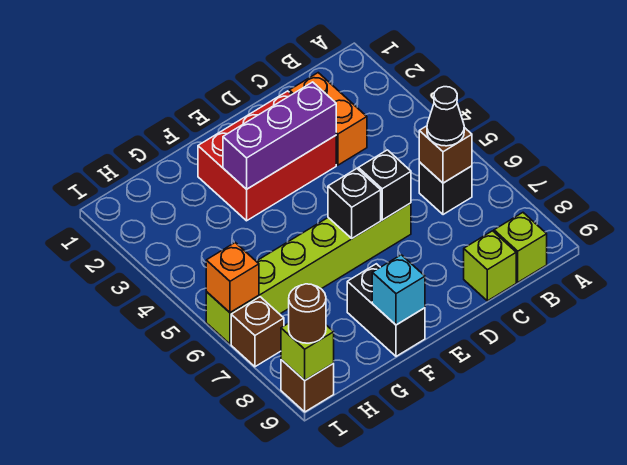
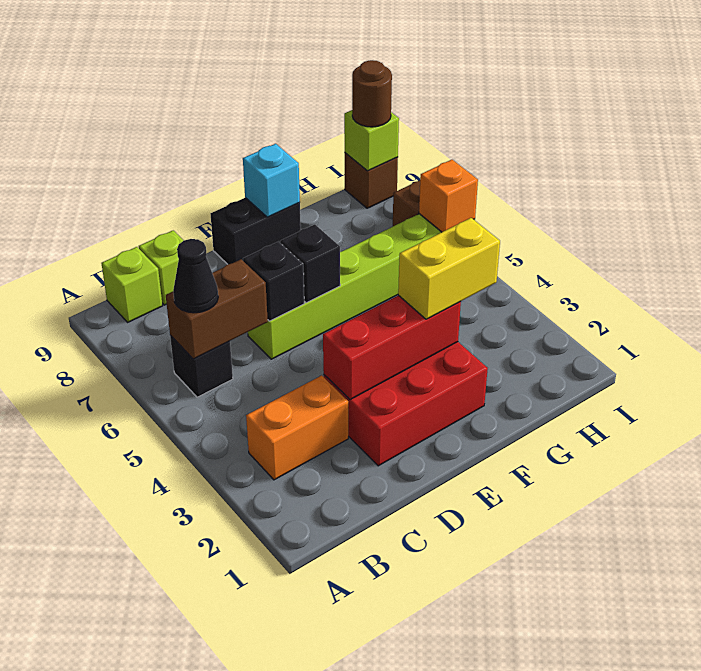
brown brick B6 level 2 -> brown brick B6:C6 level 2
orange brick C2:C3 level 1 -> orange brick B3:C3 level 1
purple brick D3:F3 level 2 -> red brick D3:F3 level 2
none -> yellow brick F3:G3 level 3
black brick F8:F9 level 1 -> black brick E9:F9 level 1

